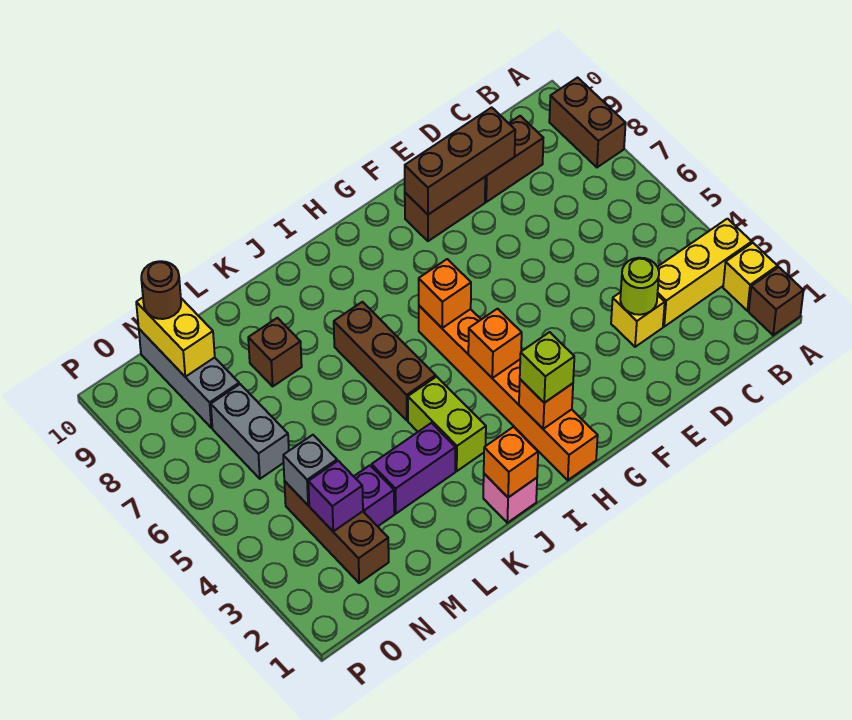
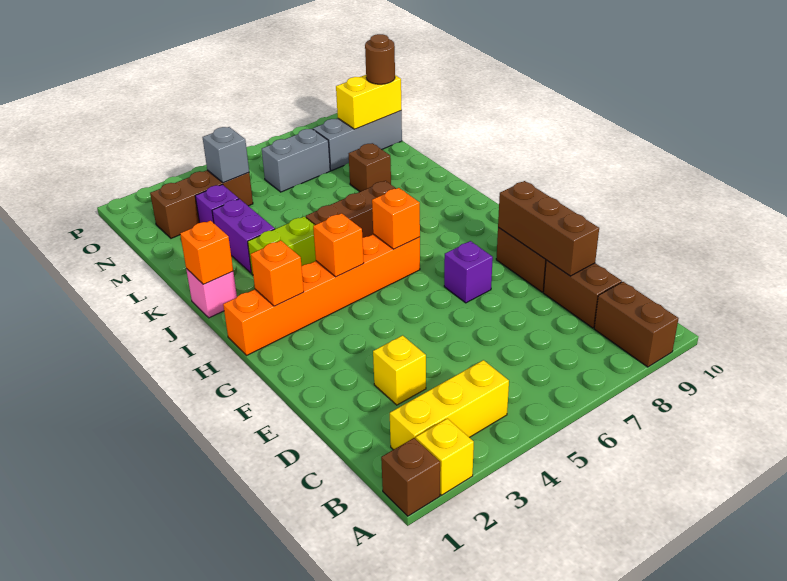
yellow brick A3:C3 level 1 -> yellow brick B2:B4 level 1
brown brick A8:A9 level 1 -> brown brick A9:B9 level 1
lime round brick D3 level 2 -> none
lime brick H2 level 3 -> none
purple brick N3 level 2 -> purple brick F7 level 1

